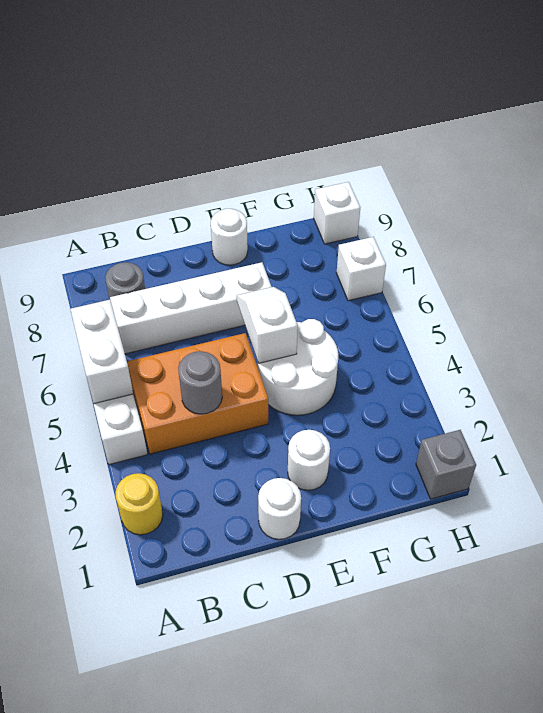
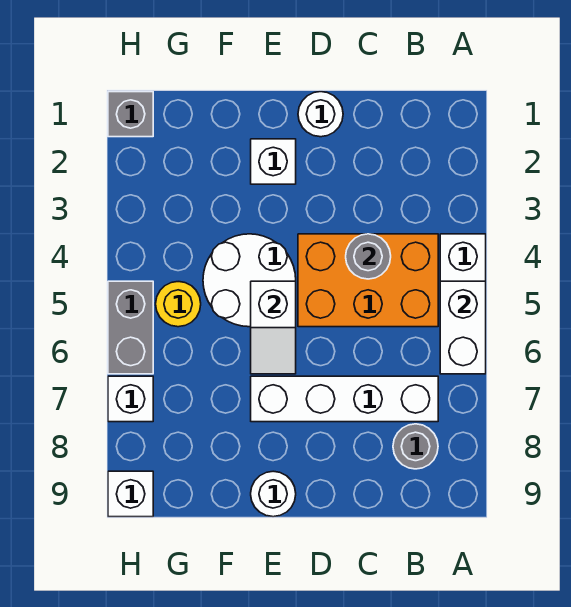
yellow round brick A2 level 1 -> yellow round brick G5 level 1
white round brick E2 level 1 -> white brick E2 level 1
none -> grey brick H5:H6 level 1

